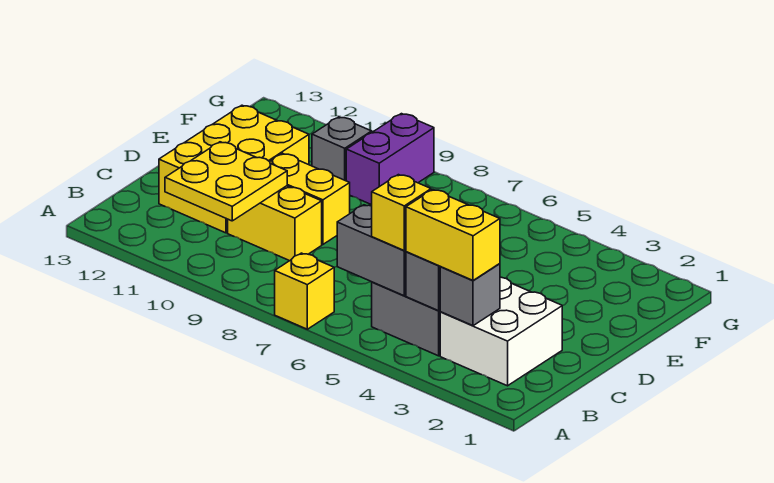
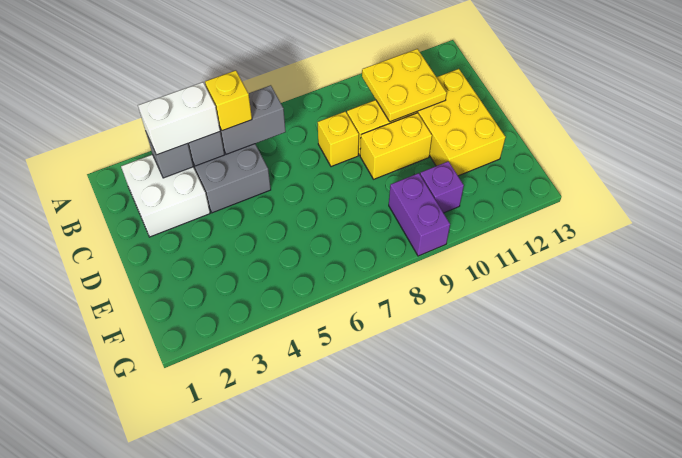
yellow brick A7 level 1 -> yellow brick C8 level 1
yellow brick B3:B4 level 3 -> white brick B3:B4 level 3
grey brick F10 level 1 -> purple brick F10 level 1

